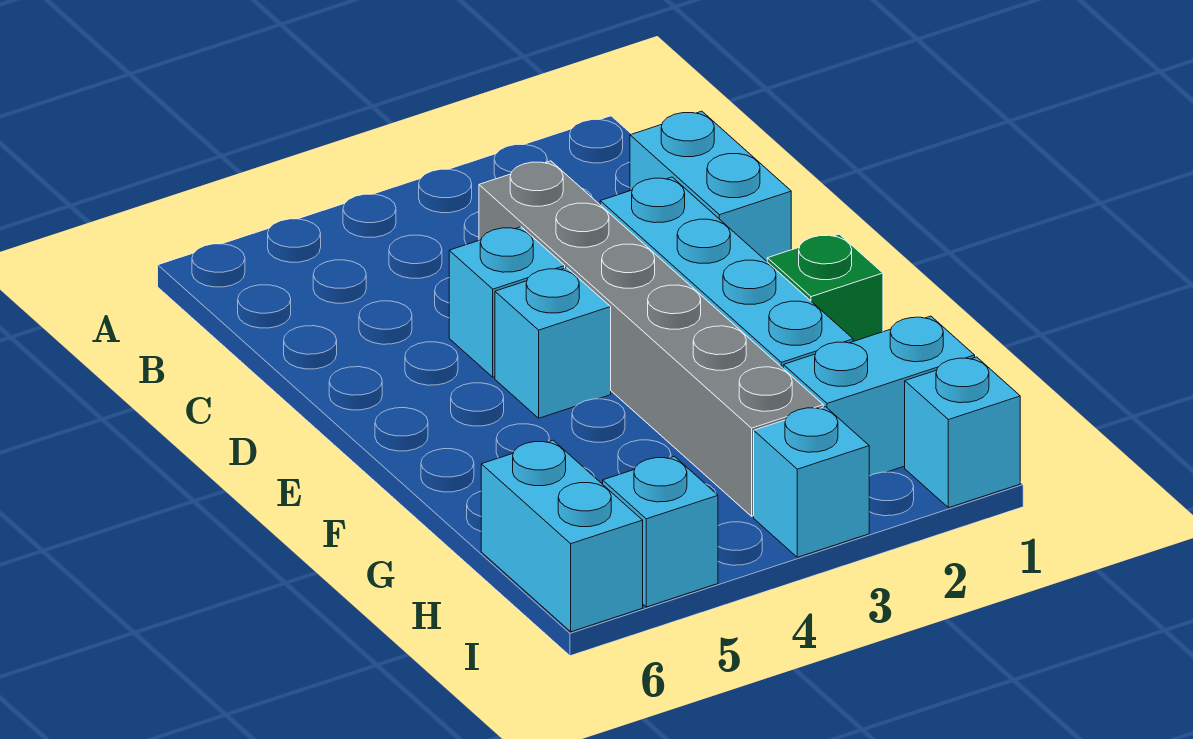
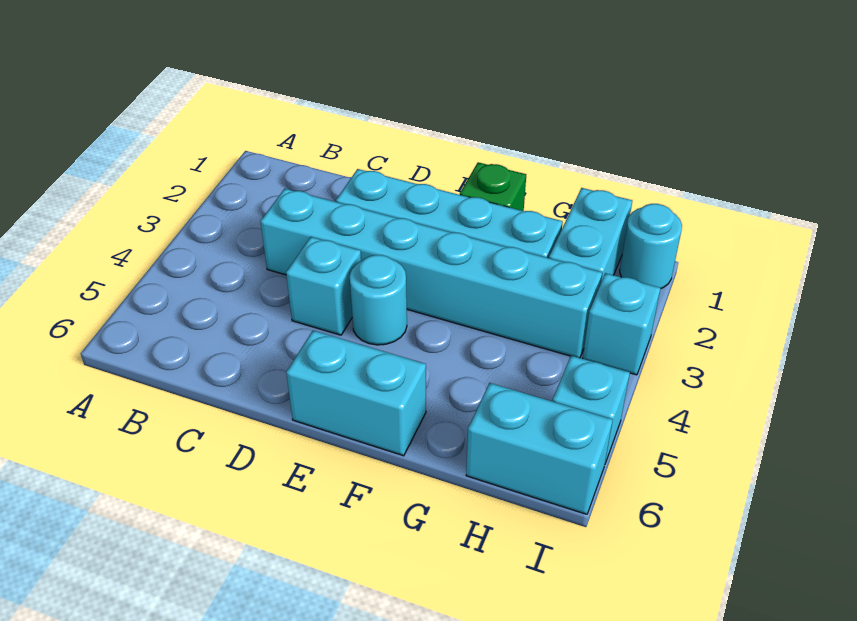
cyan brick C1:D1 level 1 -> cyan brick E6:F6 level 1
grey brick C3:H3 level 1 -> cyan brick C3:H3 level 1
cyan brick E4 level 1 -> cyan round brick E4 level 1
cyan brick I1 level 1 -> cyan round brick I1 level 1

